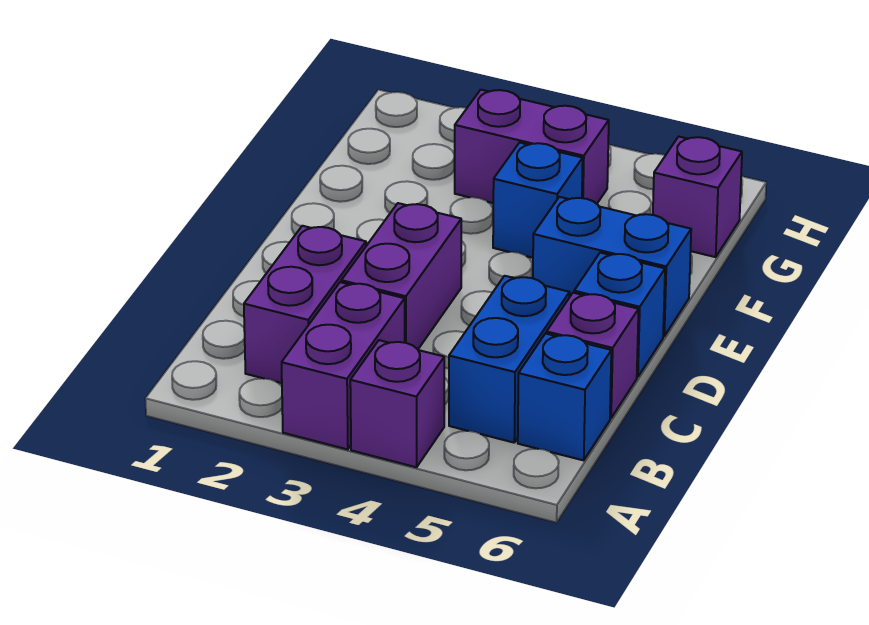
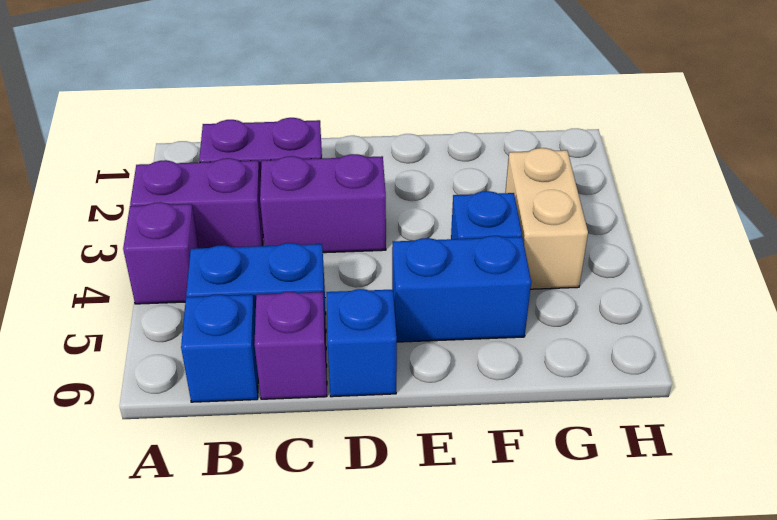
blue brick E5:E6 level 1 -> blue brick E5:F5 level 1
purple brick G3:G4 level 1 -> tan brick G3:G4 level 1
purple brick G6 level 1 -> none

